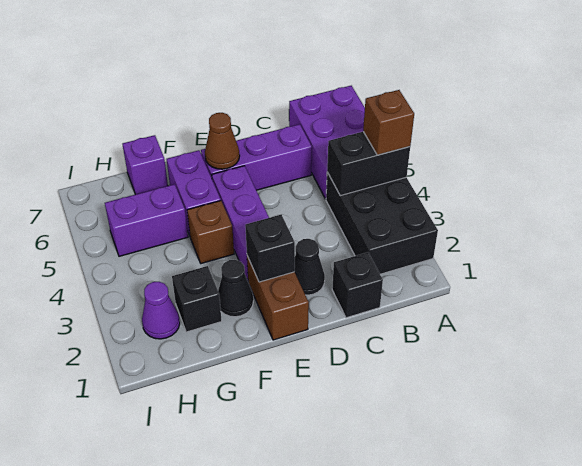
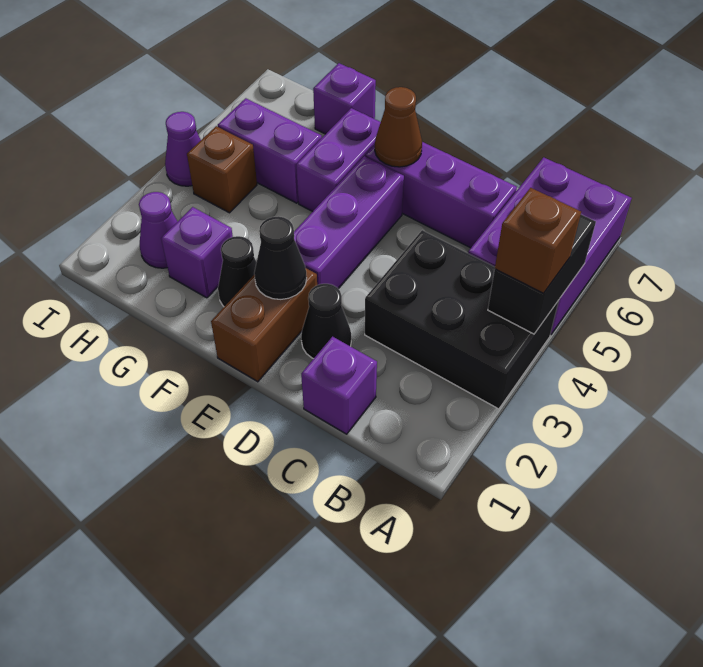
black brick A2:B4 level 1 -> black brick A3:C4 level 1
black brick A4:B4 level 2 -> black brick A4:A5 level 2
black brick C1 level 1 -> purple brick C1 level 1
black brick E2 level 2 -> black cone E2 level 2
brown brick F4 level 1 -> brown brick H4 level 1
black brick G2 level 1 -> purple brick G2 level 1
none -> purple cone I4 level 1

